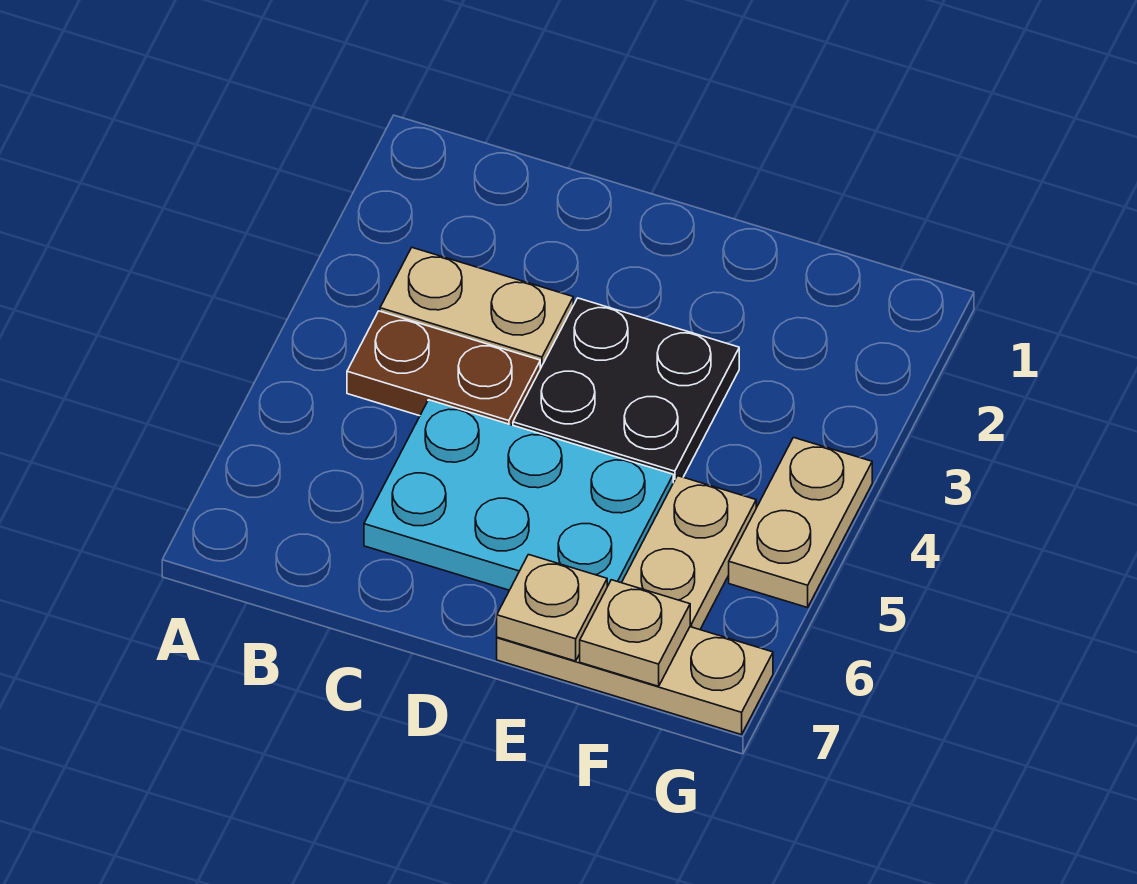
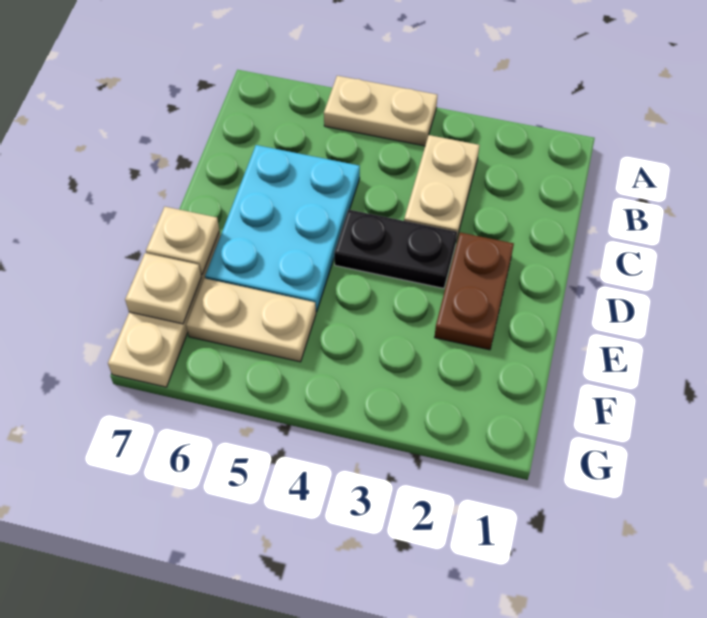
brown plate B4:C4 level 1 -> brown plate D2:E2 level 1
black plate D3:E4 level 1 -> black plate D3:D4 level 1
tan plate G4:G5 level 1 -> tan plate A4:A5 level 1

